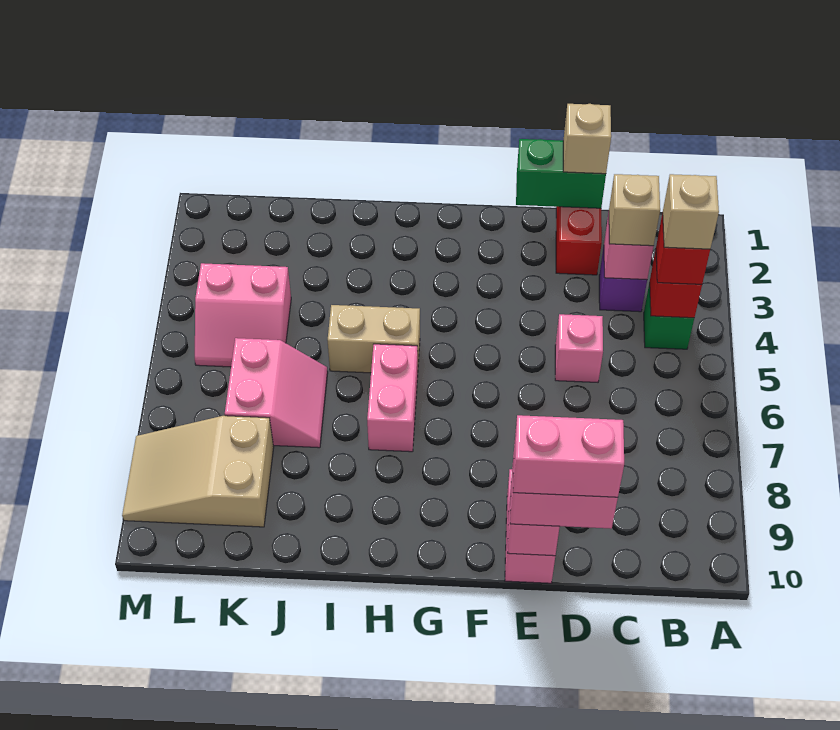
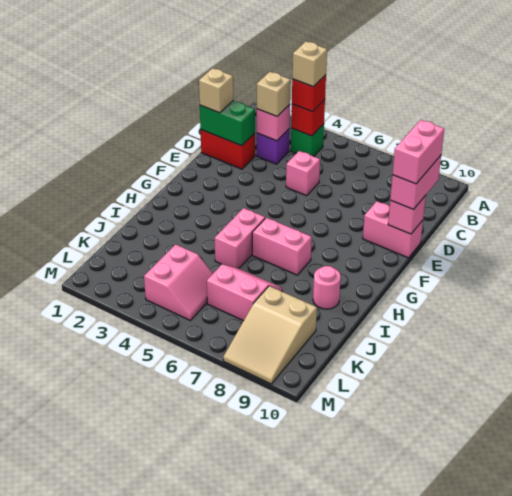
green brick D1:E1 level 2 -> green brick D1:D2 level 2
tan brick H5:I5 level 1 -> pink brick H5:I5 level 1
none -> pink round brick I9 level 1

